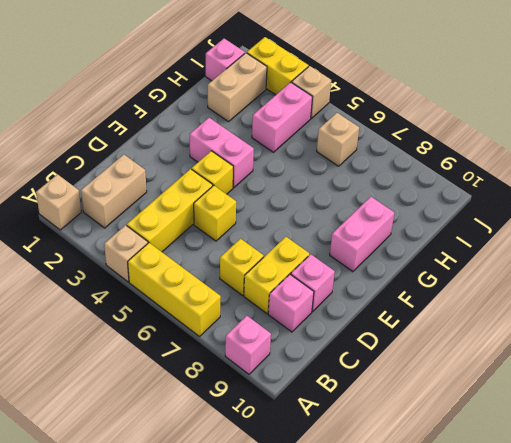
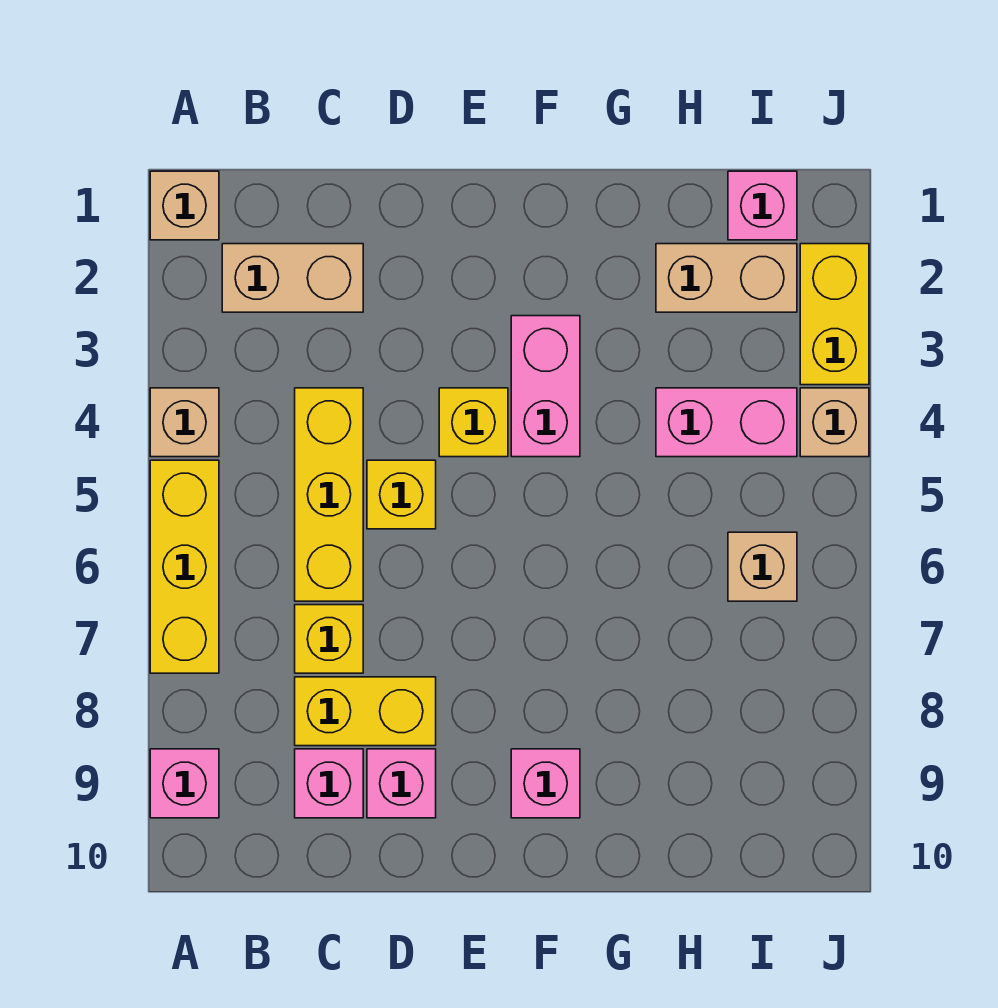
yellow brick B4:D4 level 1 -> yellow brick C4:C6 level 1
pink brick F9:G9 level 1 -> pink brick F9 level 1

